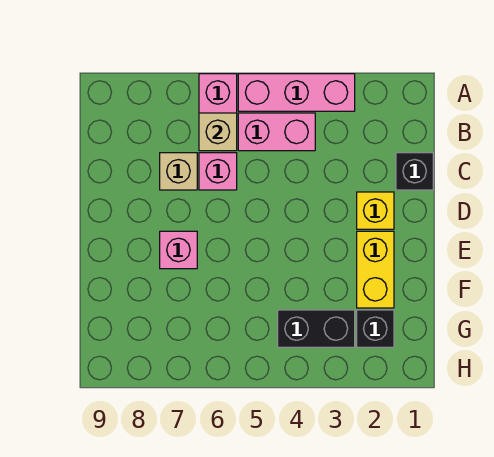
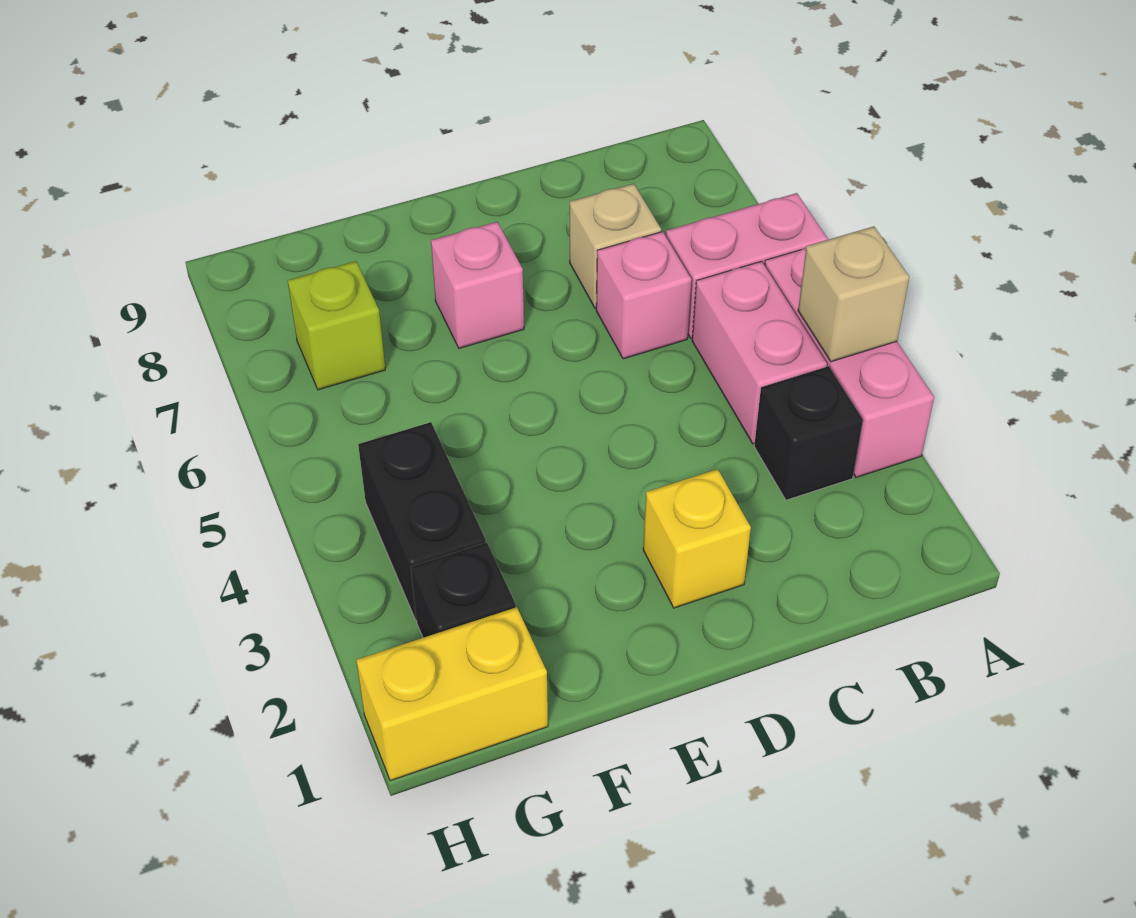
tan brick B6 level 2 -> tan brick A4 level 2
black brick C1 level 1 -> black brick B3 level 1
yellow brick E2:F2 level 1 -> yellow brick G1:H1 level 1
none -> lime brick G7 level 1

